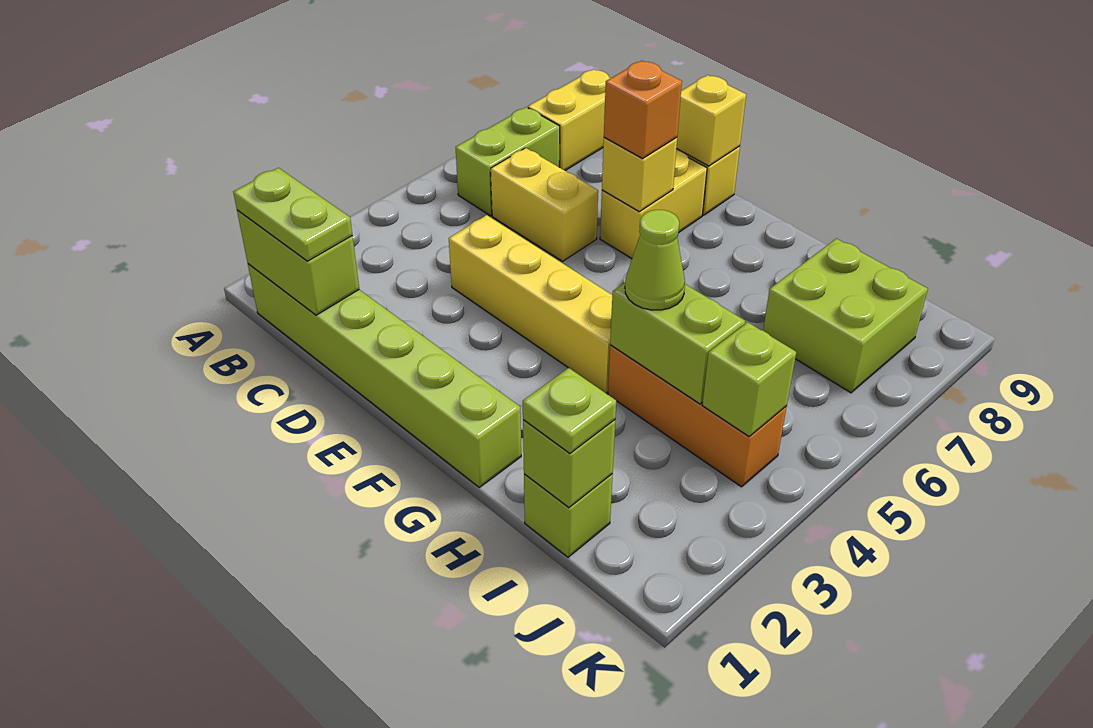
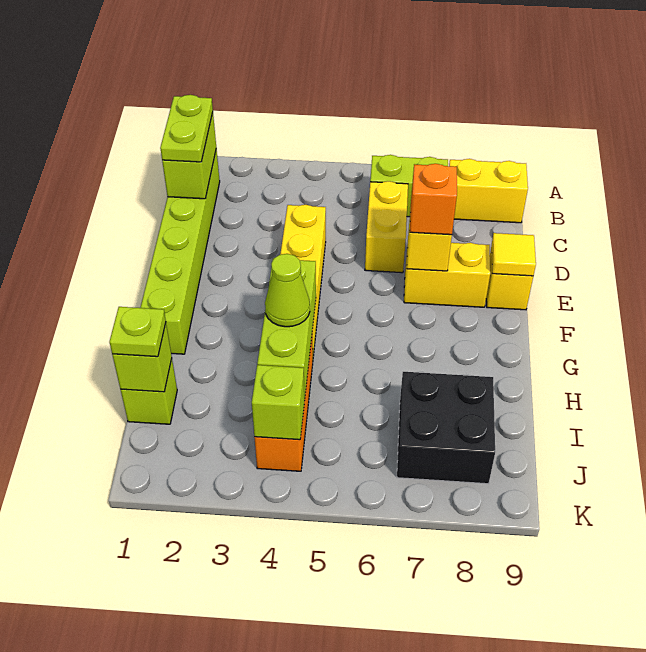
yellow brick E9 level 2 -> yellow tile E9 level 2
lime brick H4:I4 level 2 -> lime brick G4:I4 level 2
lime brick I7:J8 level 1 -> black brick I7:J8 level 1

